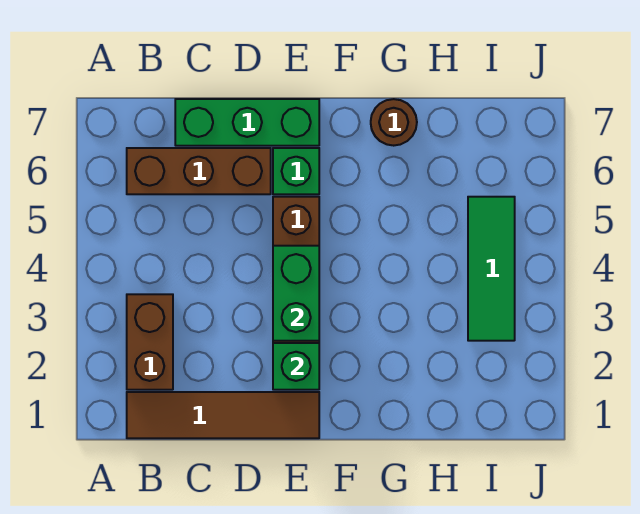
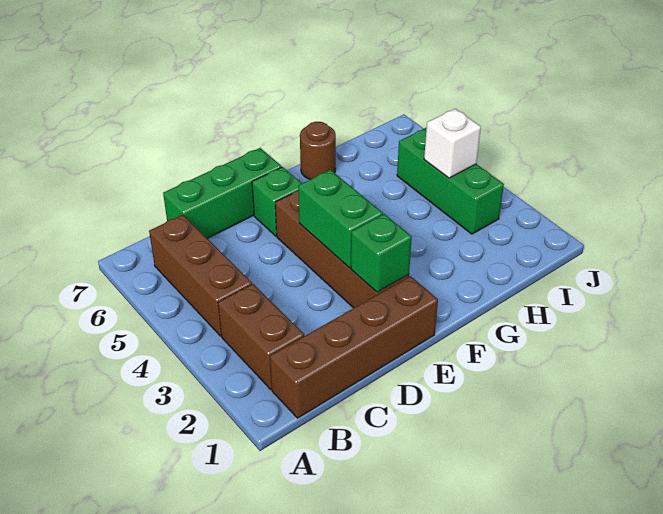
brown tile B1:E1 level 1 -> brown brick B1:E1 level 1
brown brick B6:D6 level 1 -> brown brick B4:B6 level 1
green tile I3:I5 level 1 -> green brick I3:I5 level 1
none -> white brick I4 level 2

